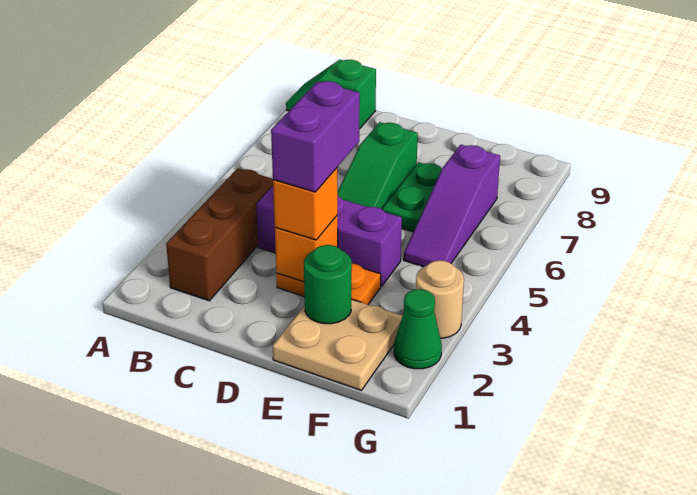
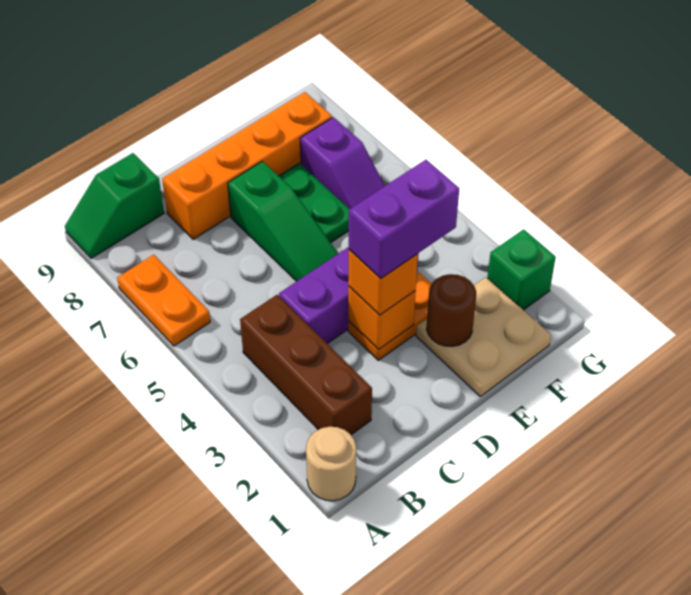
none -> orange plate A6:A7 level 1
none -> orange brick C8:F8 level 1
purple brick D3:D4 level 4 -> purple brick D3:E3 level 4
green round brick E2 level 2 -> brown round brick E2 level 2
purple slope F5:F7 level 1 top 7 -> purple slope F6:F7 level 1 top 7
green cone G2 level 1 -> green brick G2 level 1
tan round brick G3 level 1 -> tan round brick A1 level 1

